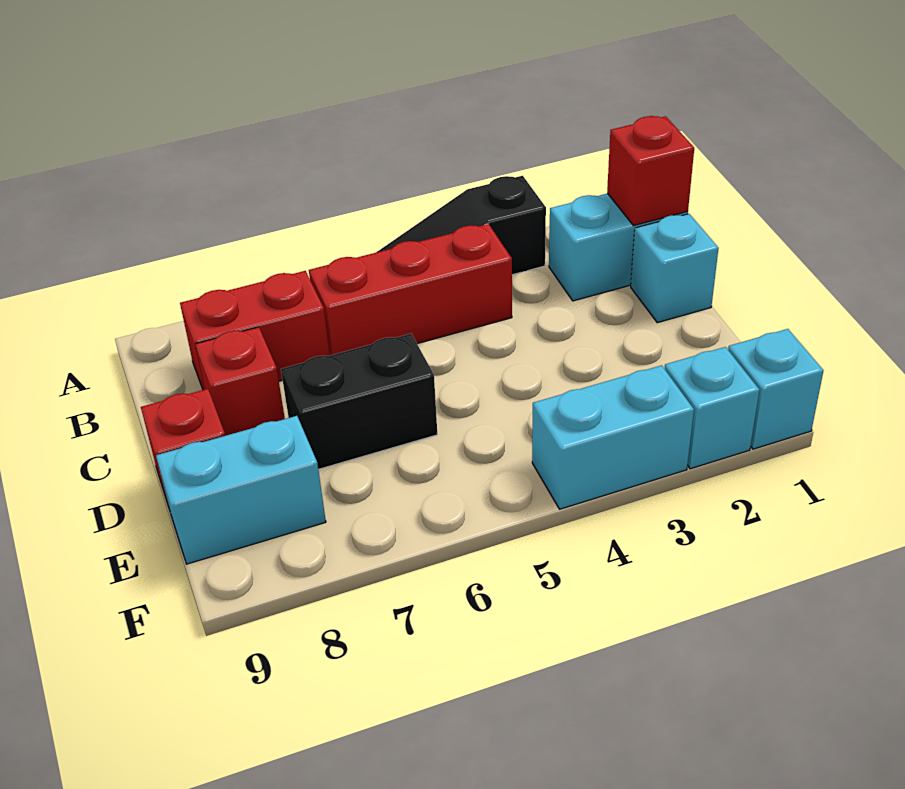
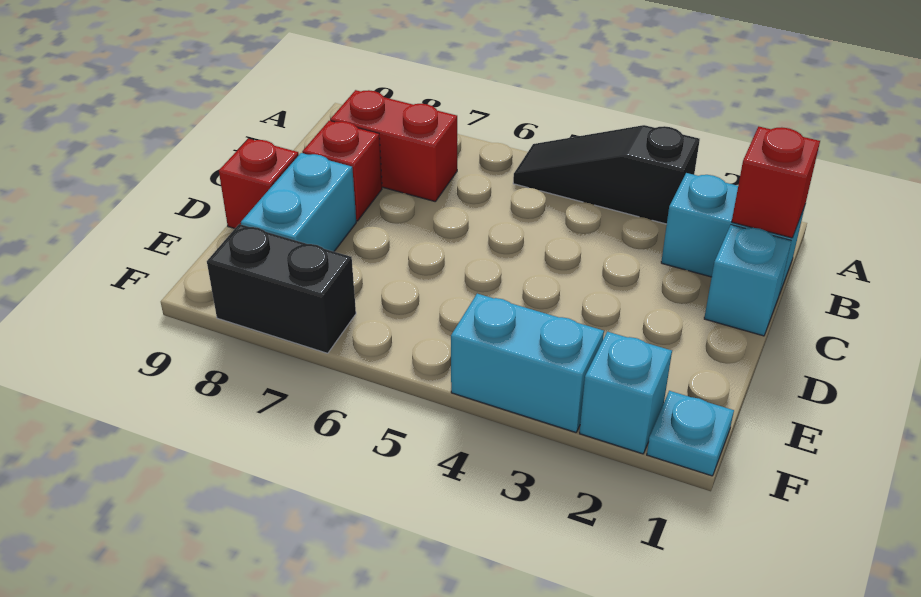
red brick B4:B6 level 1 -> none
black brick D6:D7 level 1 -> black brick F7:F8 level 1
cyan brick E8:E9 level 1 -> cyan brick D8:E8 level 1
cyan brick F1 level 1 -> cyan plate F1 level 1

